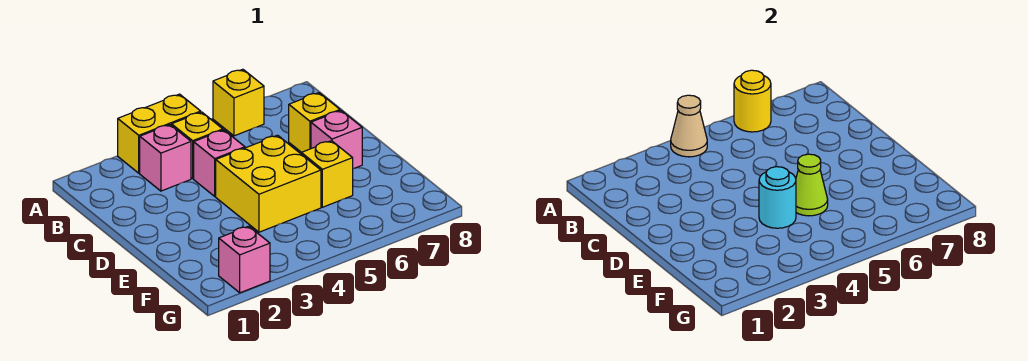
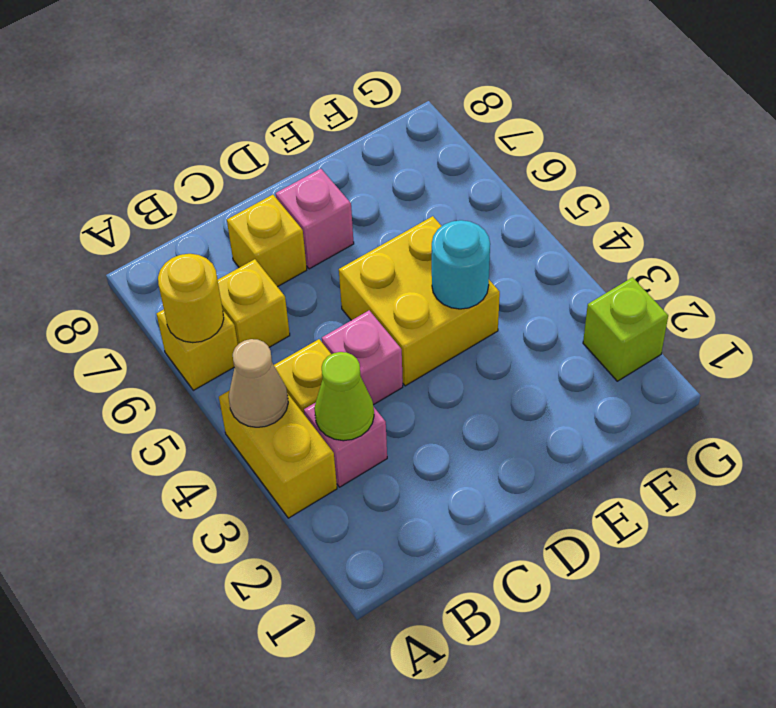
lime cone E5 level 2 -> lime cone B3 level 2
yellow brick E6 level 1 -> yellow brick B6 level 1
pink brick G2 level 1 -> lime brick G2 level 1

